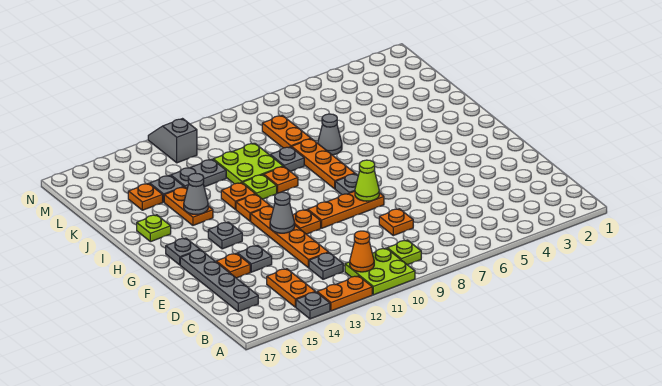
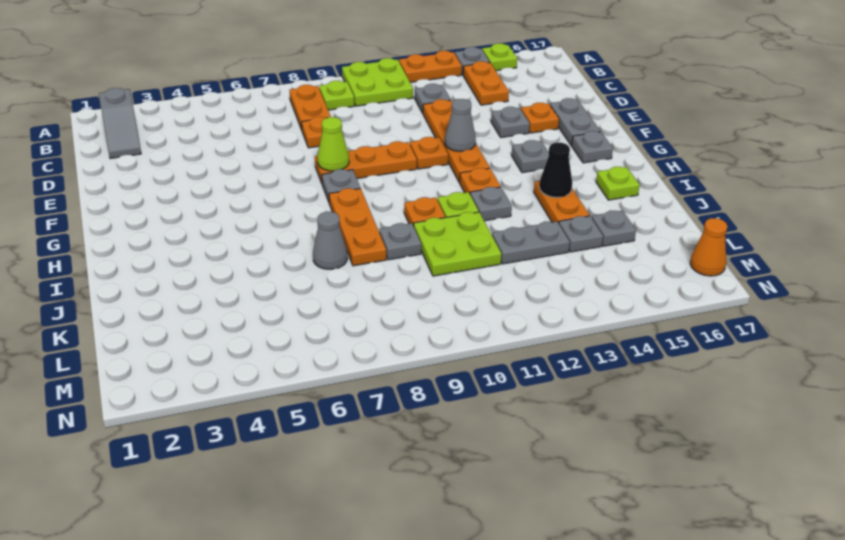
none -> lime plate A15 level 1
orange cone B11 level 2 -> orange cone M17 level 1
grey plate C16:F16 level 1 -> grey plate E16:F16 level 1
orange plate I12 level 1 -> grey plate I12 level 1
grey cone I14 level 2 -> black cone I14 level 2
orange plate K8:L8 level 1 -> orange plate B8:C8 level 1
orange plate K15 level 1 -> grey plate K15 level 1
grey slope M12:N12 level 1 top M -> grey slope B2:C2 level 1 top B

